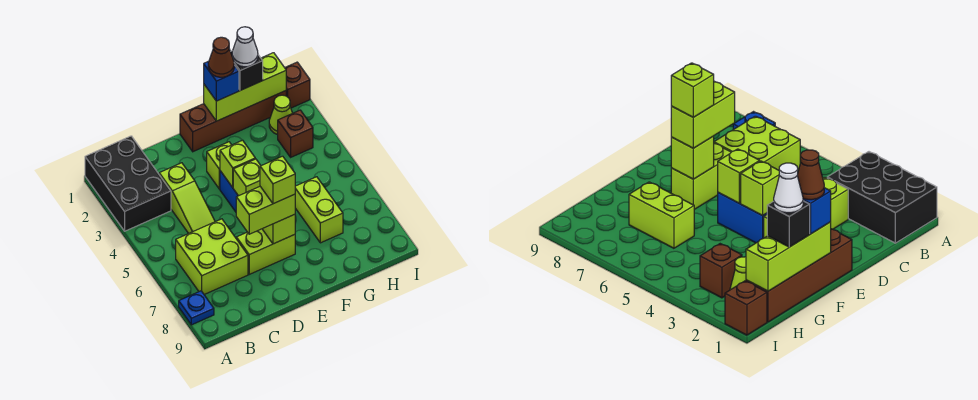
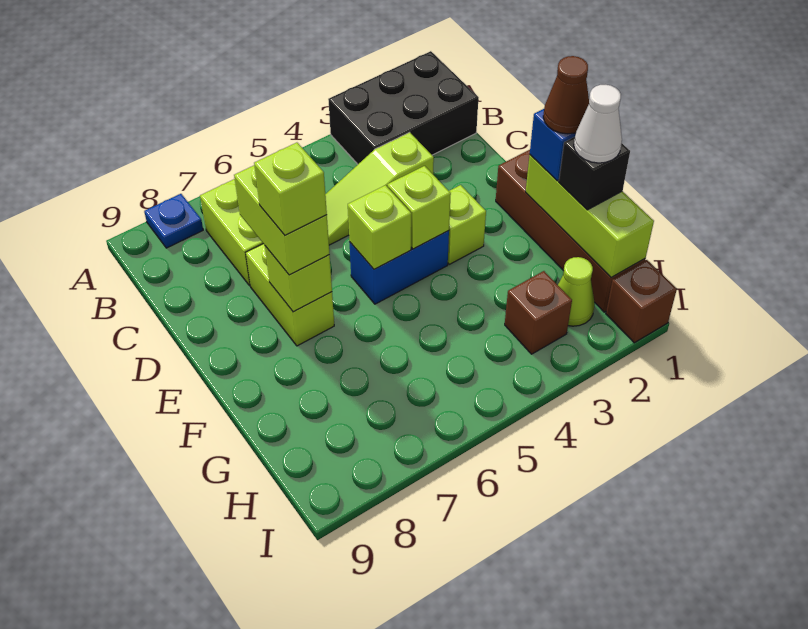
lime brick G6:G7 level 1 -> none

